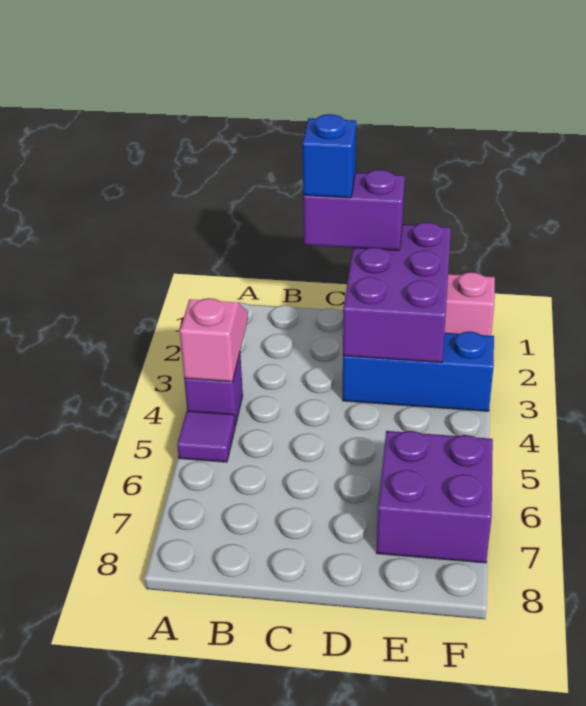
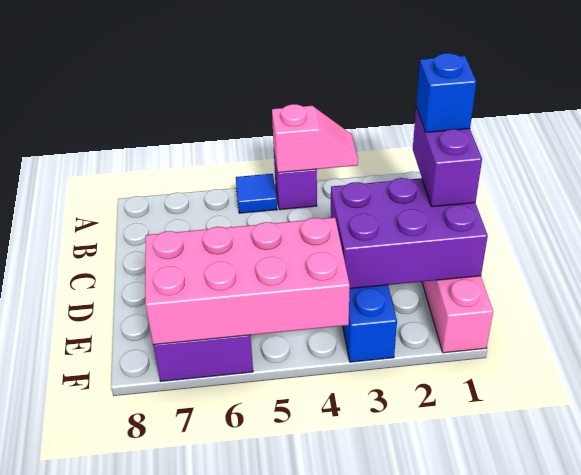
purple tile A5 level 1 -> blue tile A5 level 1
none -> pink brick E4:F7 level 2

